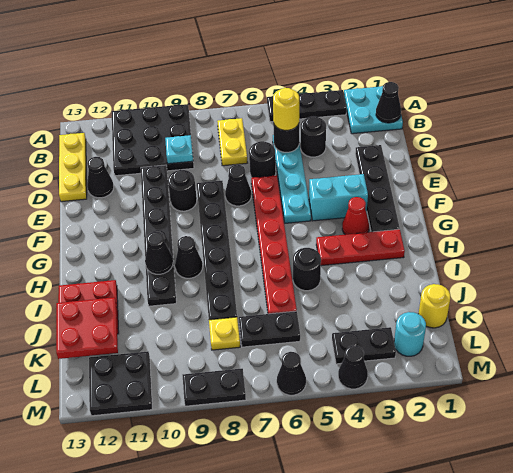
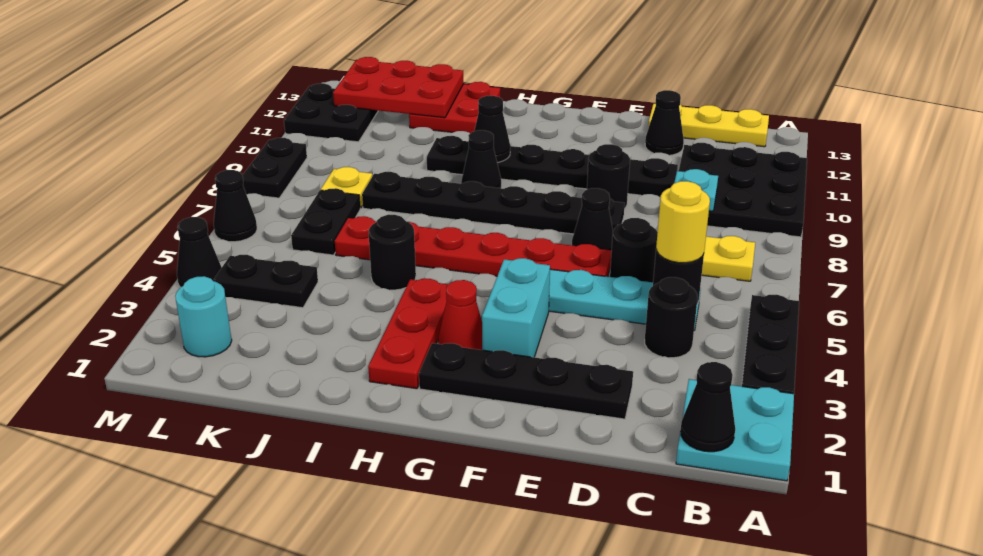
red plate J12:K13 level 2 -> red plate J12:L13 level 2
yellow round brick K1 level 1 -> none
black plate L3:L4 level 1 -> black plate K4:L4 level 1

